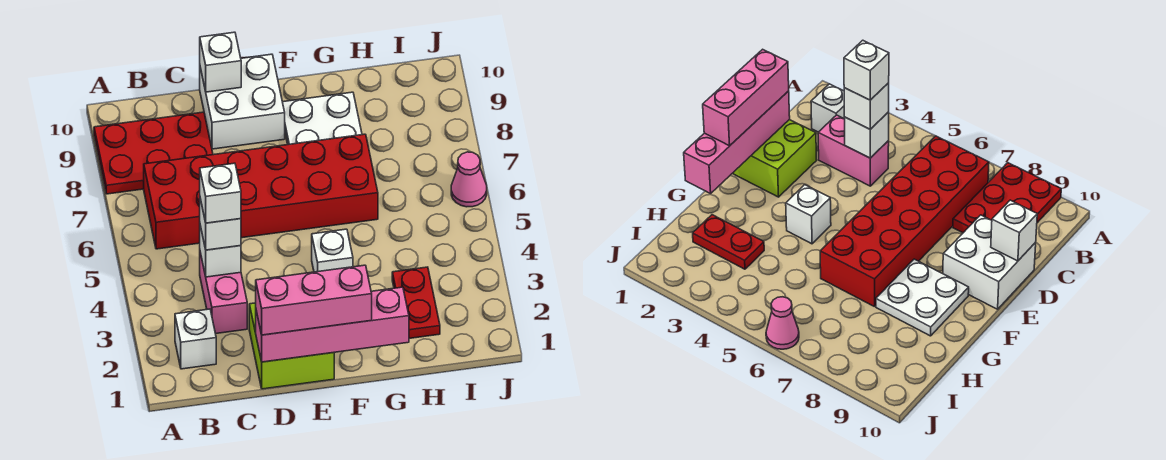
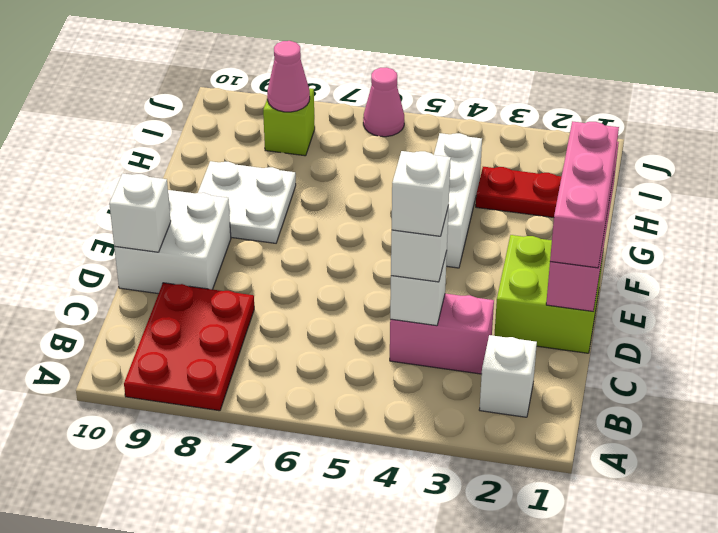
red brick B6:G7 level 1 -> none
white brick F4 level 1 -> white brick F4:H4 level 1
none -> lime brick I8 level 1
none -> pink cone I8 level 2

